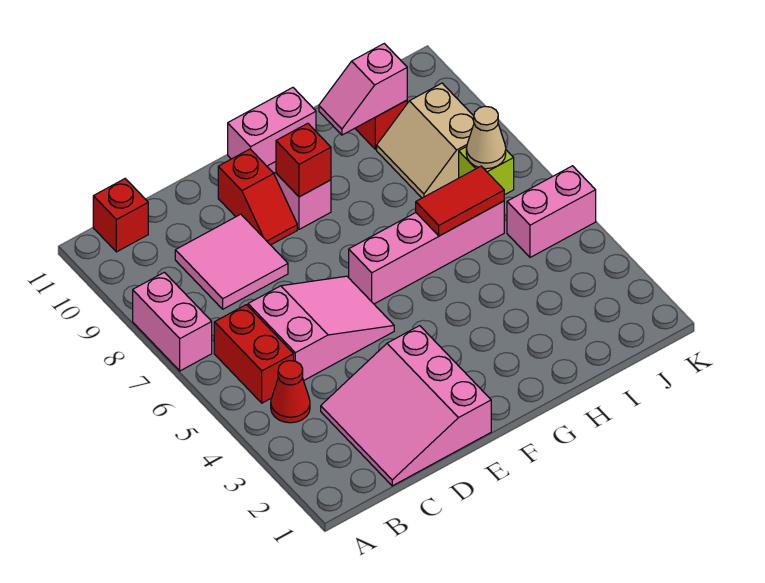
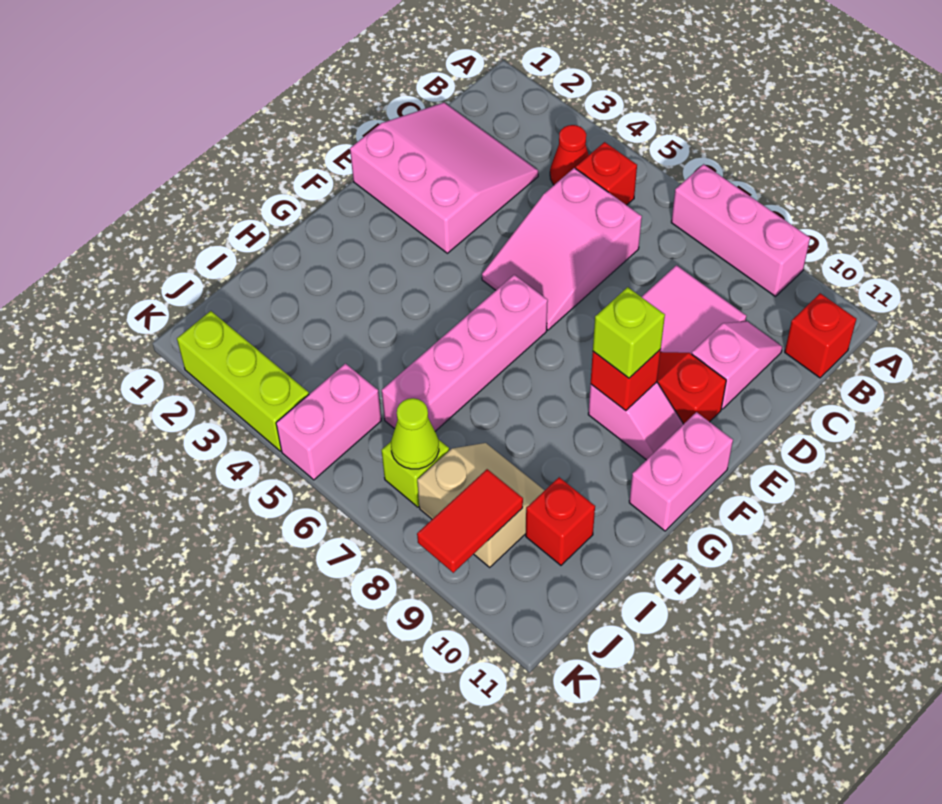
pink brick A7:A8 level 1 -> pink brick A7:A9 level 1
red brick B5:B6 level 1 -> red brick B5 level 1
none -> lime brick F9 level 3
red tile H6:I6 level 2 -> red tile J9:K9 level 2
pink slope H10:I10 level 2 top I -> pink slope C10:D10 level 1 top D
tan cone J7 level 2 -> lime cone J7 level 2
none -> lime brick K2:K4 level 1

